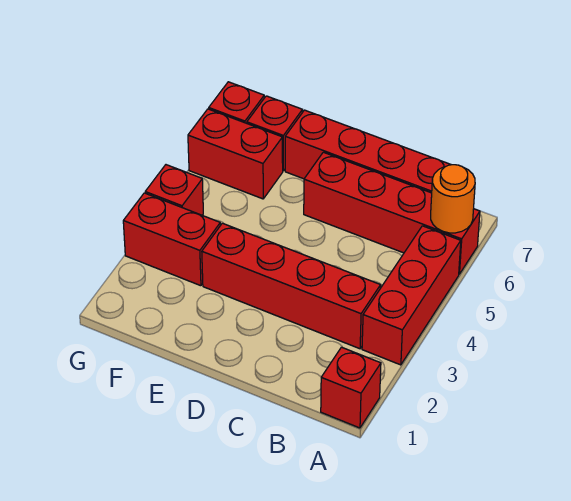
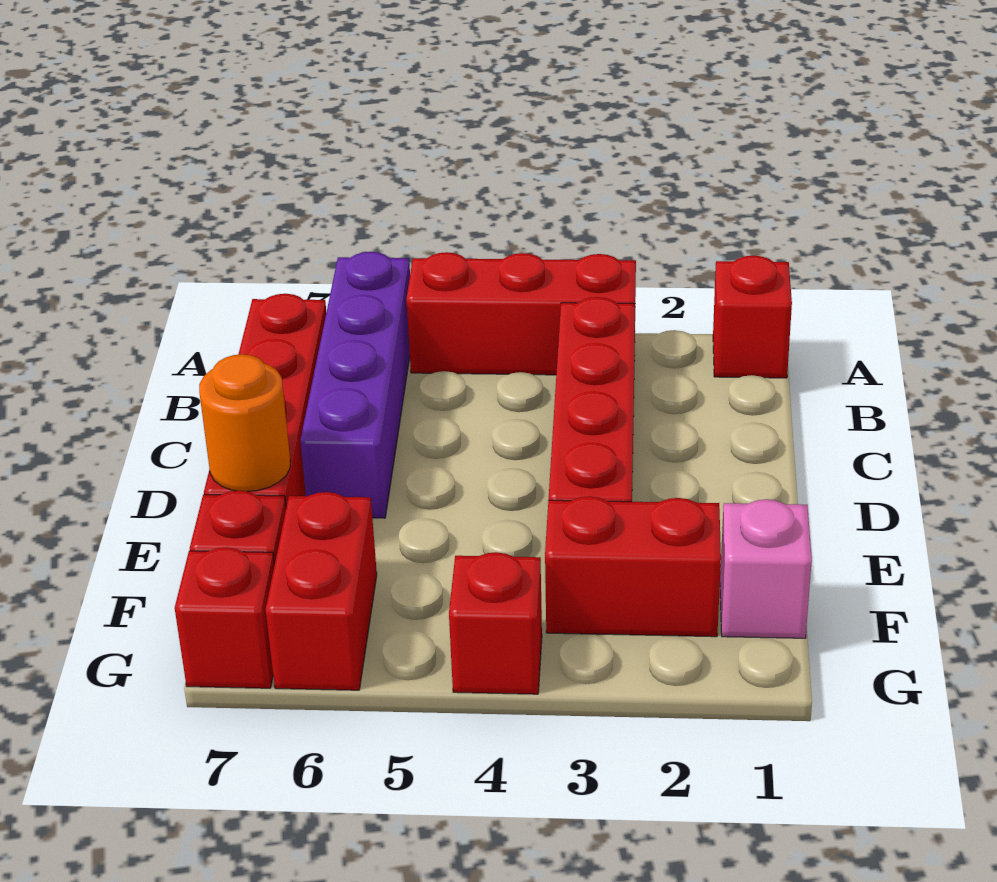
red brick A6:D6 level 1 -> purple brick A6:D6 level 1
orange round brick A6 level 2 -> orange round brick E7 level 2
none -> pink brick F1 level 1
red brick F3:G3 level 1 -> red brick F2:F3 level 1

